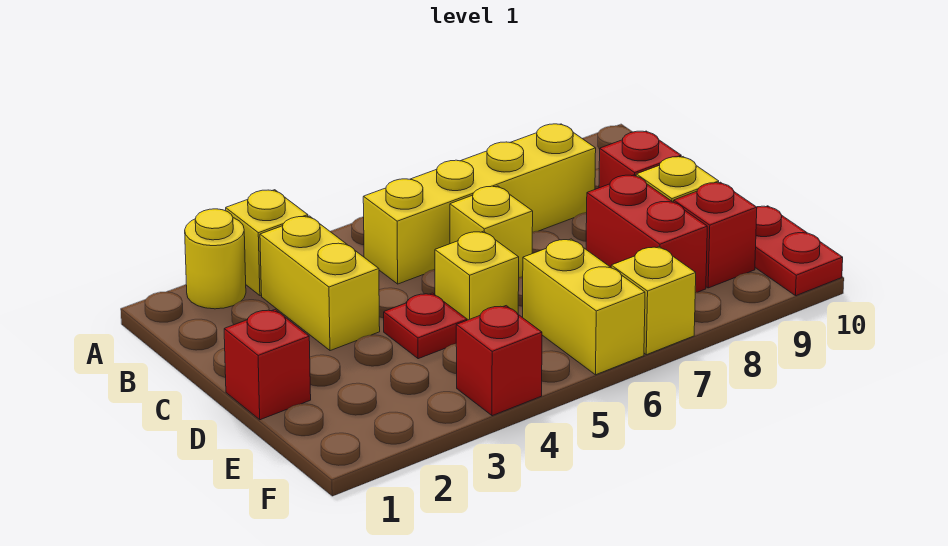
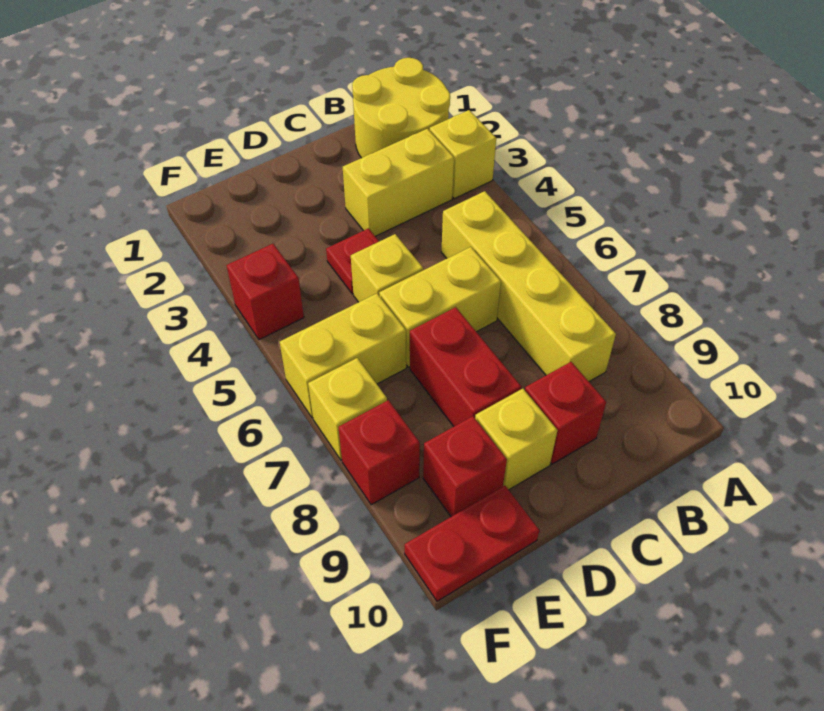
yellow round brick A2 level 1 -> yellow round brick A1:B2 level 1
yellow brick C6 level 1 -> yellow brick C6:D6 level 1
red brick D1 level 1 -> red brick F8 level 1
red brick D8:E8 level 1 -> red brick D7:D8 level 1

